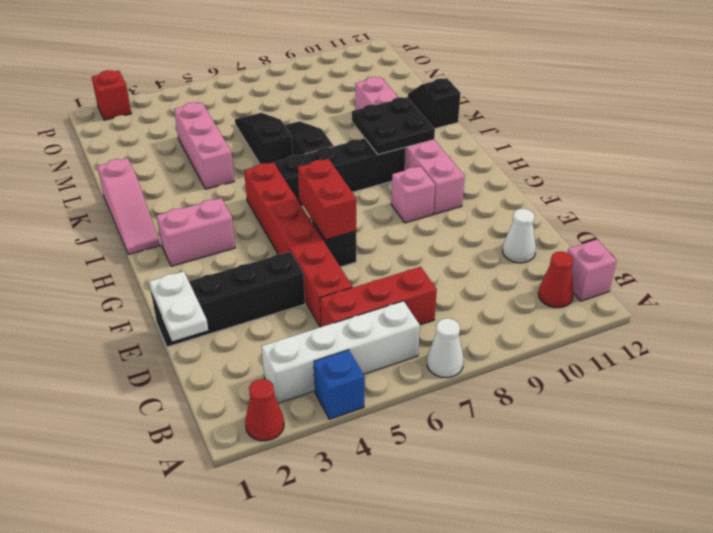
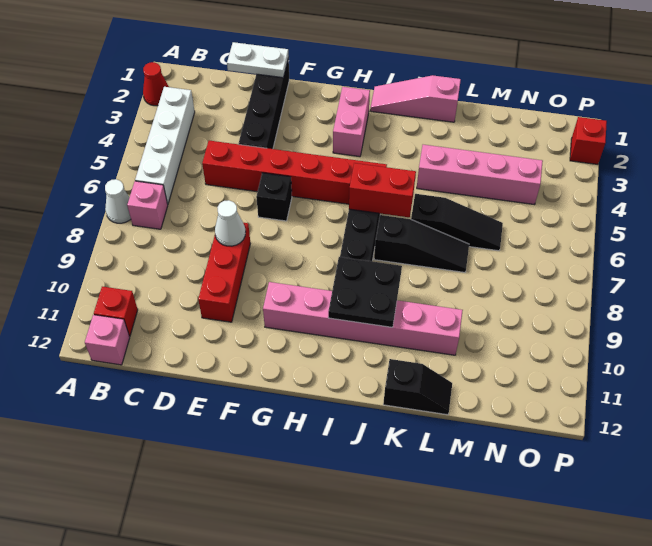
blue brick A4 level 1 -> none
red cone B11 level 1 -> red brick B11 level 1
red brick C5:C7 level 1 -> red brick E8:E10 level 1
white cone D11 level 1 -> white cone E8 level 2
red brick F6:G6 level 2 -> red brick I6:J6 level 2
pink brick G9 level 1 -> pink brick B7 level 1
pink brick K4:M4 level 1 -> pink brick K4:N4 level 1

